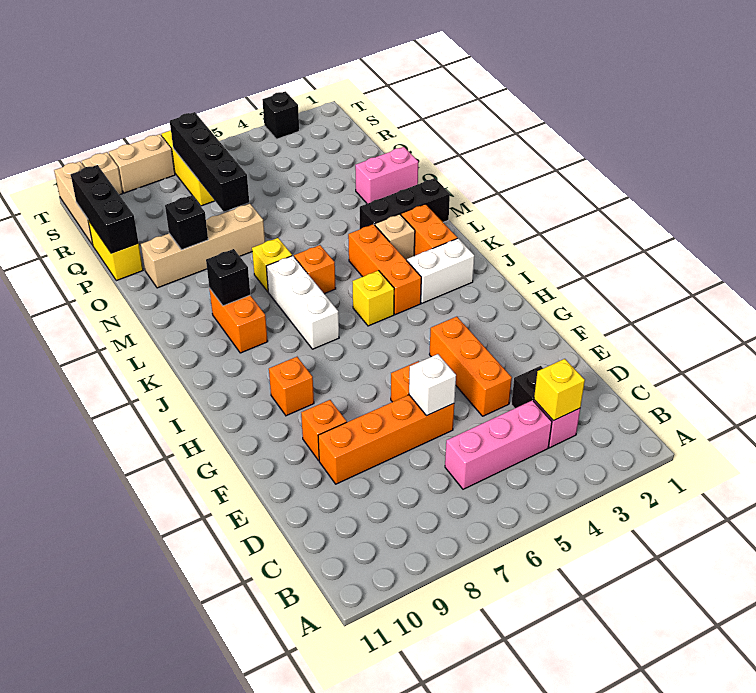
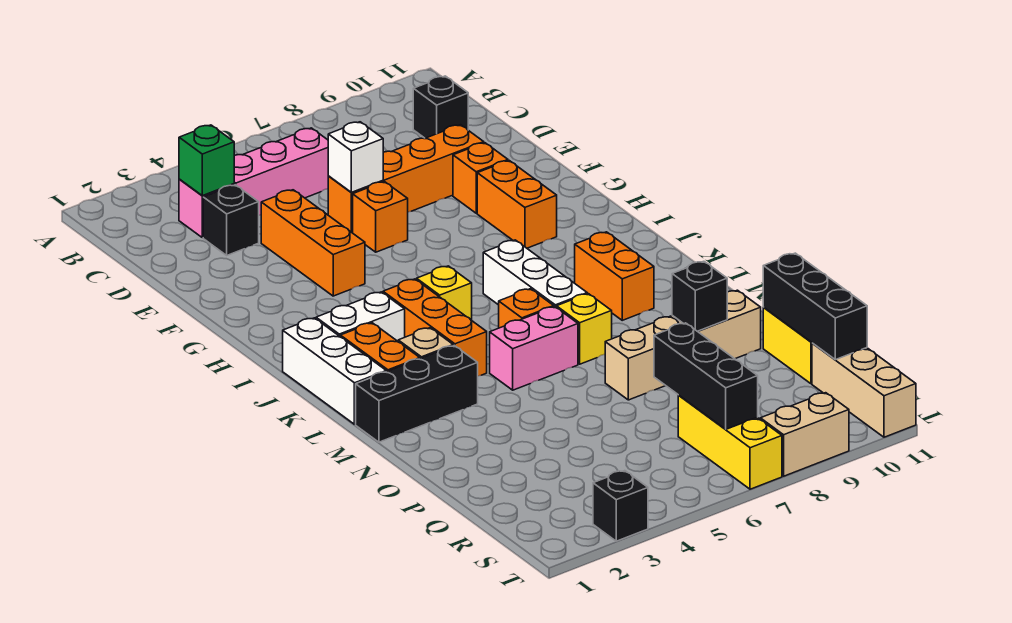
yellow brick C3 level 2 -> green brick C3 level 2
orange brick H9 level 1 -> orange brick G9:H9 level 1
none -> white brick J1:L1 level 1
black brick L9 level 2 -> black brick C10 level 1
pink brick O1:O2 level 1 -> pink brick M5:M6 level 1
black brick P7:S7 level 2 -> black brick Q7:S7 level 2
tan brick T10 level 1 -> none

